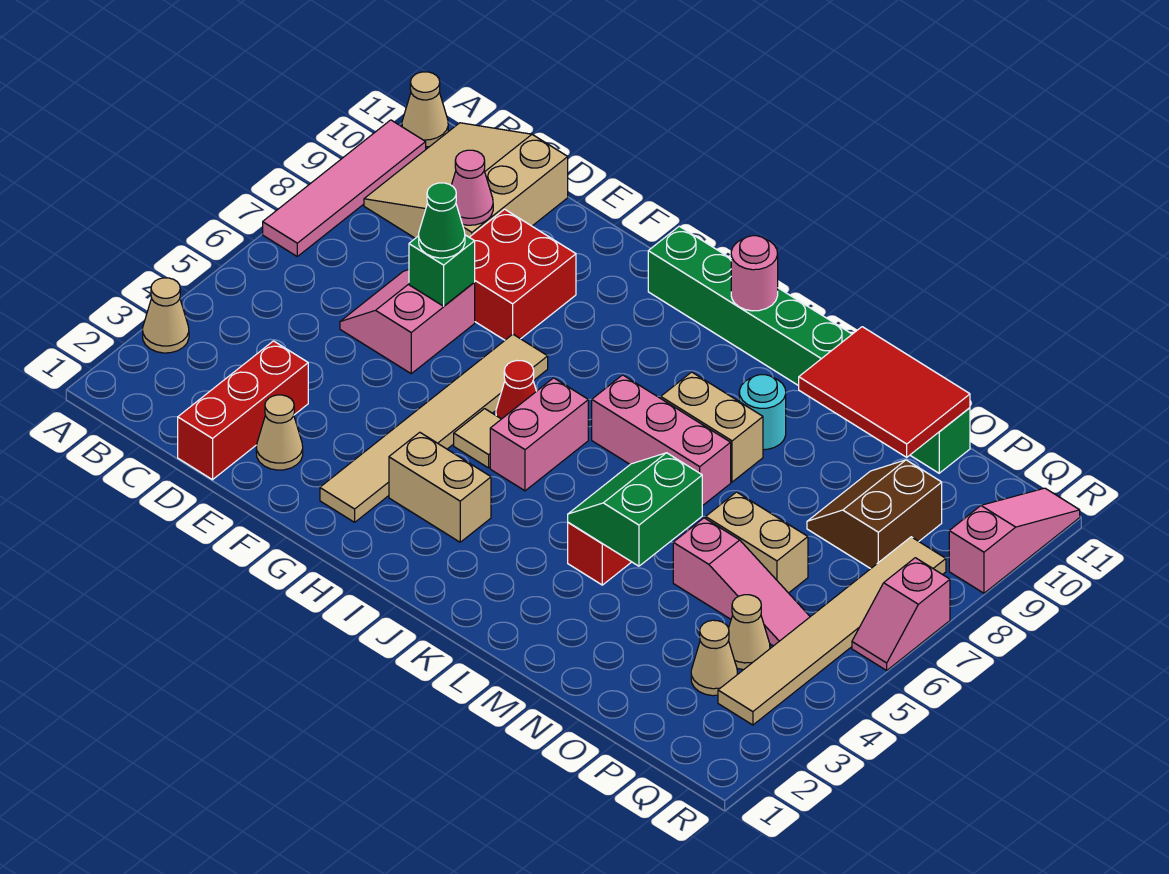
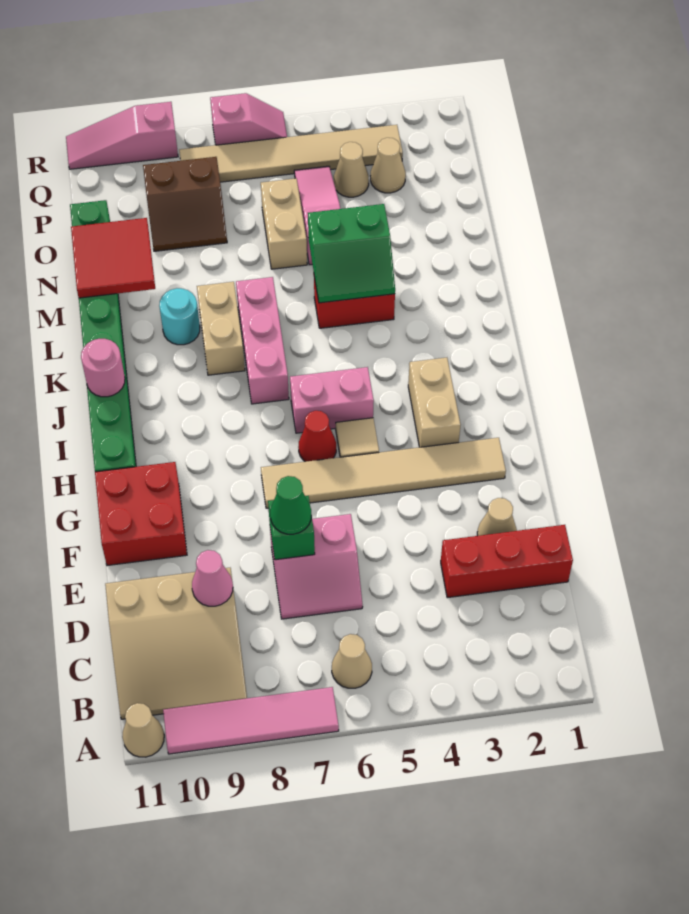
tan cone A3 level 1 -> tan cone B6 level 1
red brick E8:F9 level 1 -> red brick F10:G11 level 1
red tile M10:O11 level 2 -> red tile M10:N11 level 2

